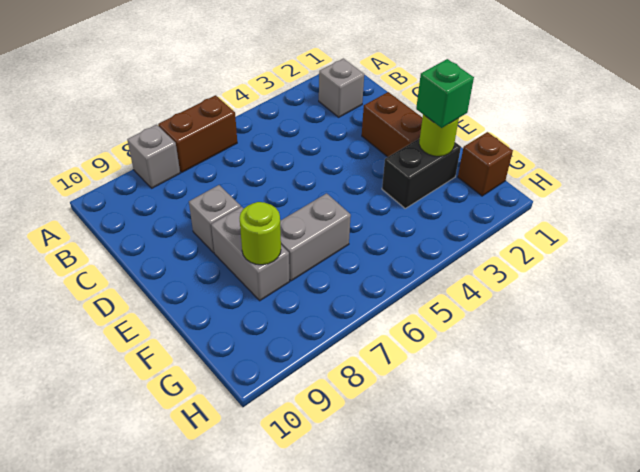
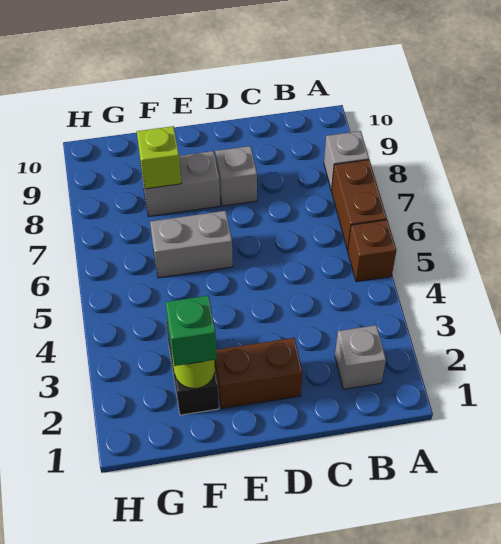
grey brick F6:F7 level 1 -> grey brick E6:F6 level 1
lime round brick F8 level 2 -> lime brick F8 level 2
brown brick G1 level 1 -> brown brick A5 level 1

